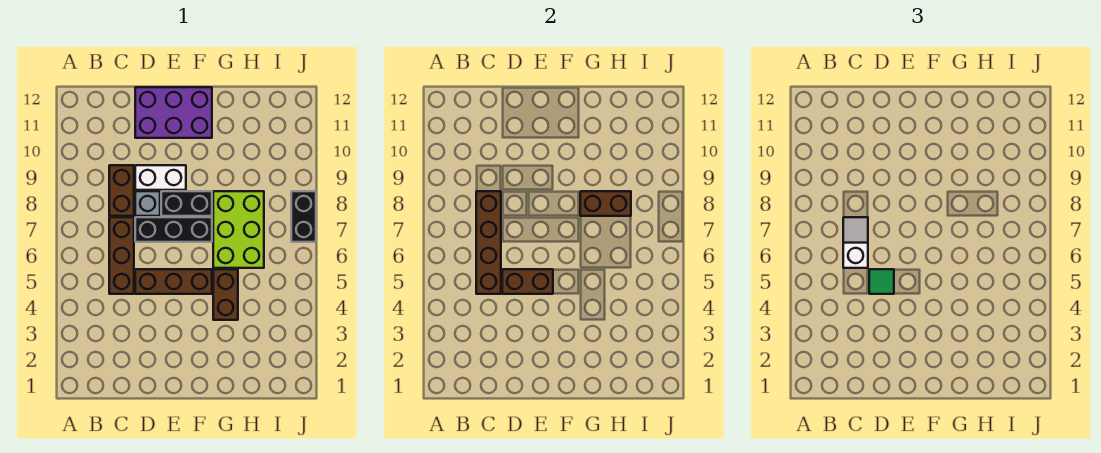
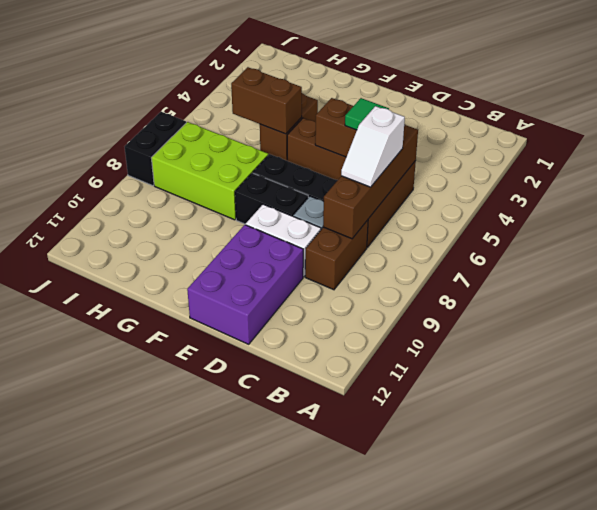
purple brick D11:F12 level 1 -> purple brick D10:E12 level 1
lime brick G6:H8 level 1 -> lime brick G7:I8 level 1
brown brick G8:H8 level 2 -> brown brick G5:H5 level 2

